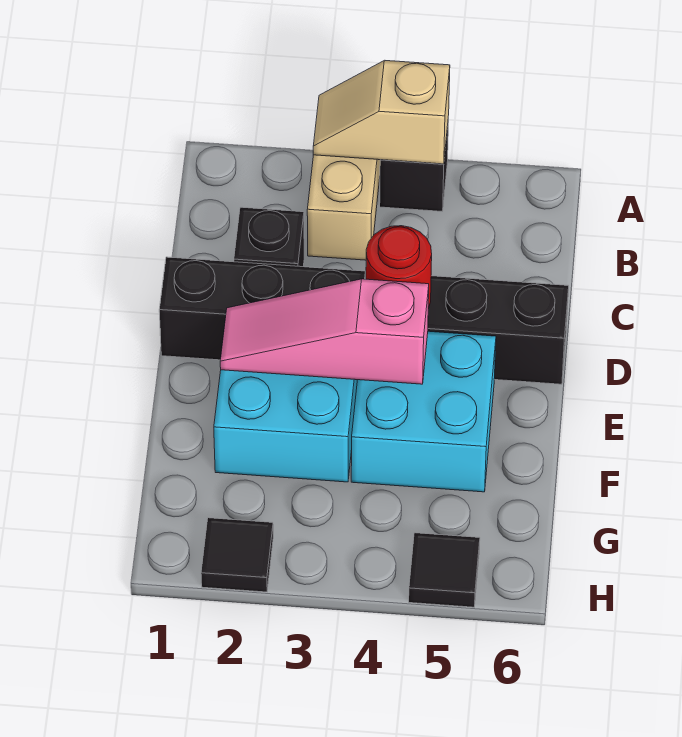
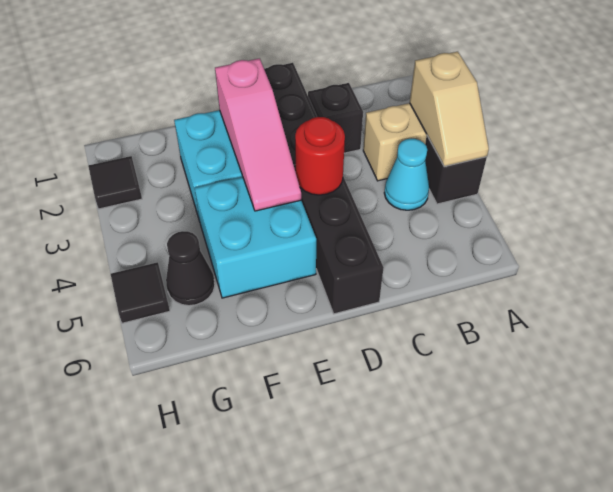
tan slope A3:A4 level 2 top 4 -> tan slope A3:A4 level 2 top 3
none -> cyan cone B4 level 1
pink slope E2:E4 level 2 top 4 -> pink slope E2:E4 level 2 top 2
none -> black cone G5 level 1

